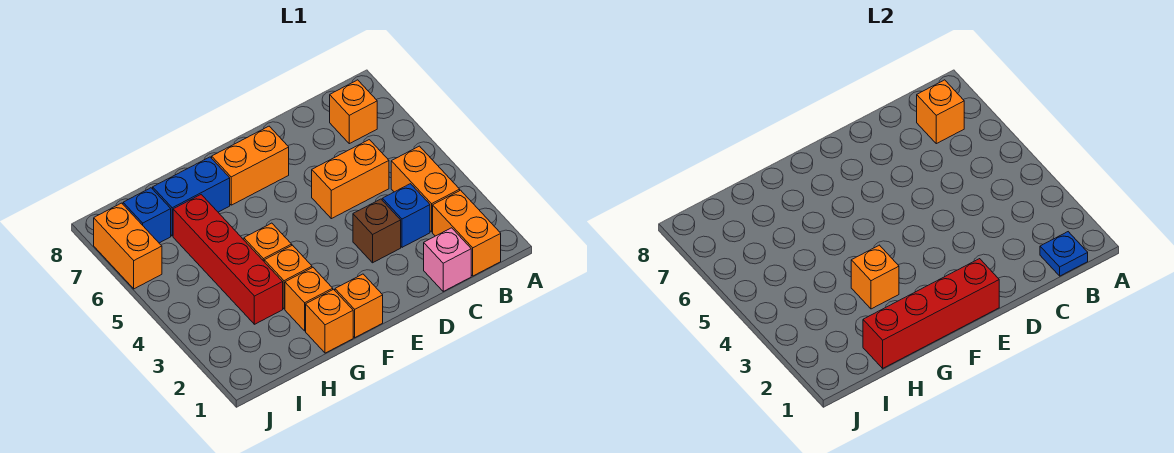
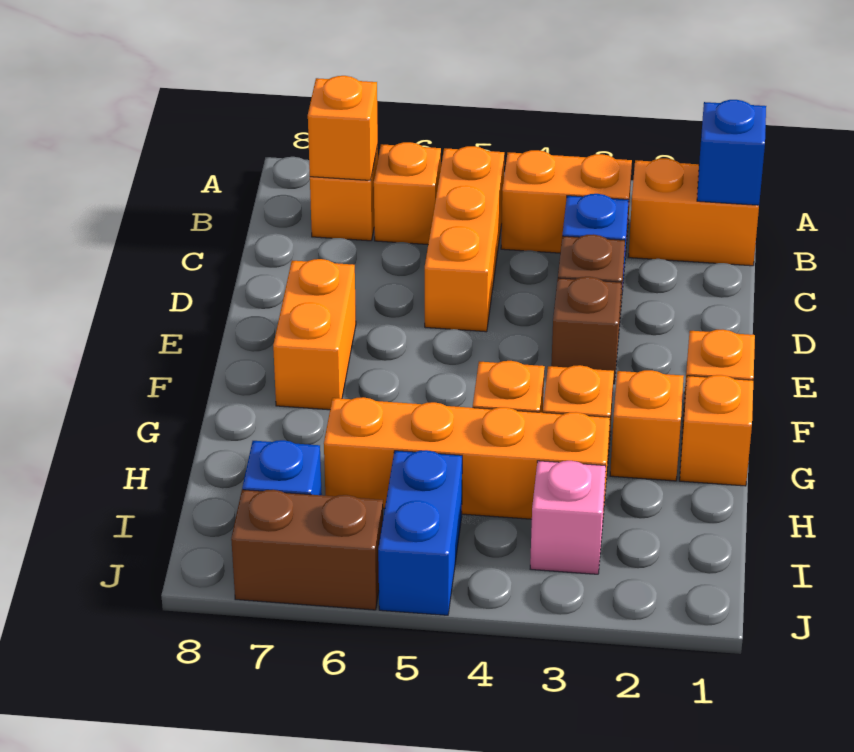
blue plate B1 level 2 -> blue brick B1 level 2
pink brick C1 level 1 -> pink brick I3 level 1
orange brick C5:D5 level 1 -> orange brick B5:D5 level 1
red brick E1:H1 level 2 -> none
none -> brown brick E3 level 1
orange brick G3 level 2 -> orange brick B6 level 1
blue brick G7:H7 level 1 -> blue brick I5:J5 level 1
red brick H3:H6 level 1 -> orange brick H3:H6 level 1
orange brick J6:J7 level 1 -> brown brick J6:J7 level 1

